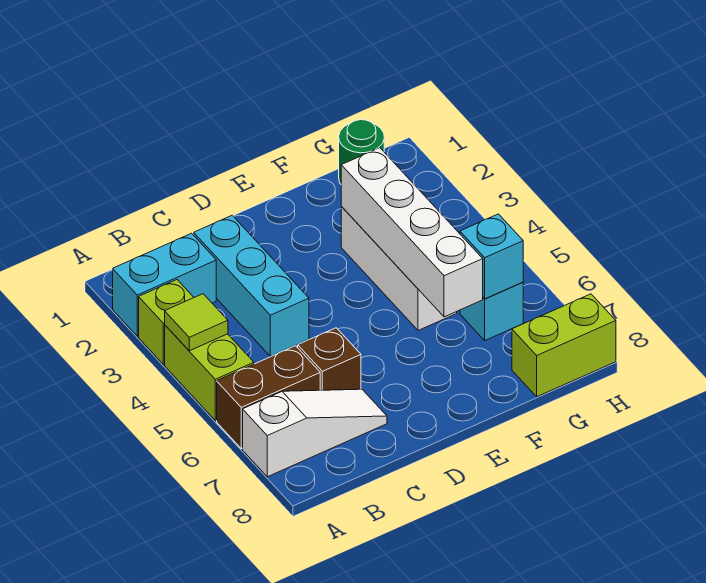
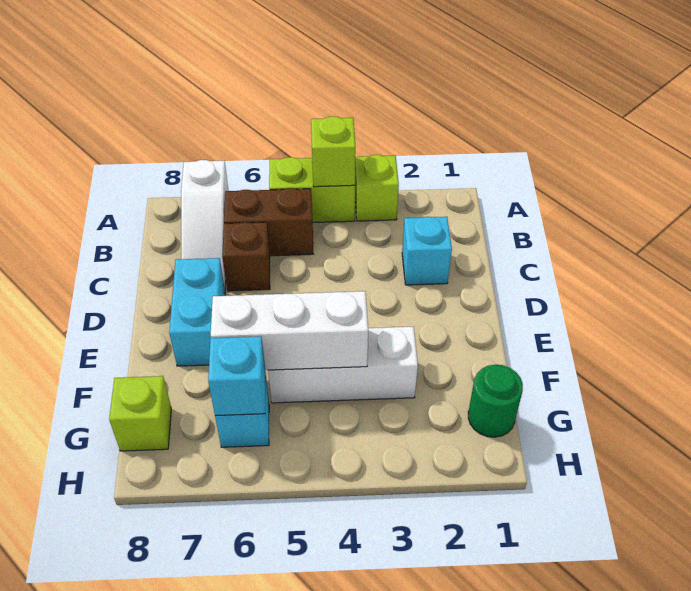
cyan brick A2:B2 level 1 -> cyan brick D7:E7 level 1
lime tile A4 level 2 -> lime brick A4 level 2
brown brick A6:B6 level 1 -> brown brick B5:B6 level 1
cyan brick C2:C4 level 1 -> cyan brick C2 level 1
white brick F3:F6 level 2 -> white brick F4:F6 level 2
lime brick G8:H8 level 1 -> lime brick G8 level 1

